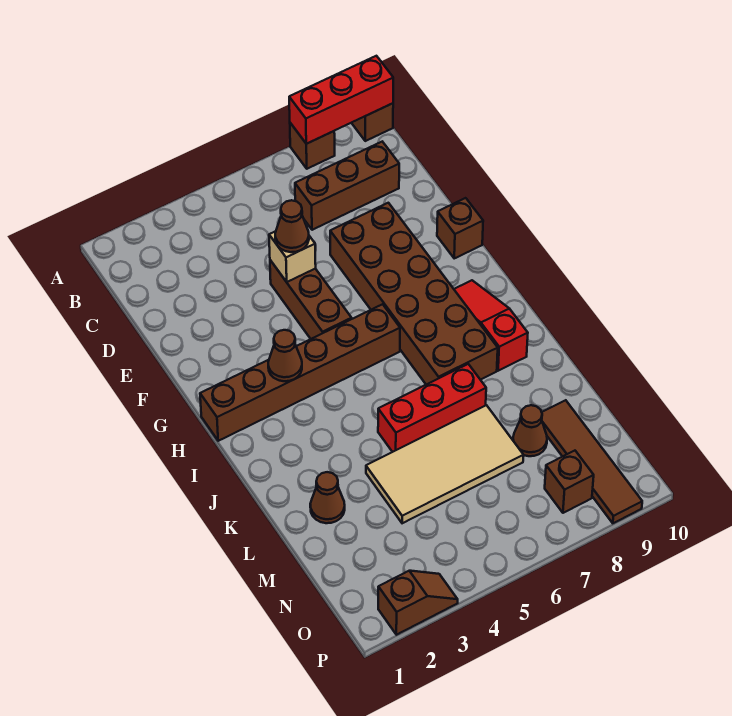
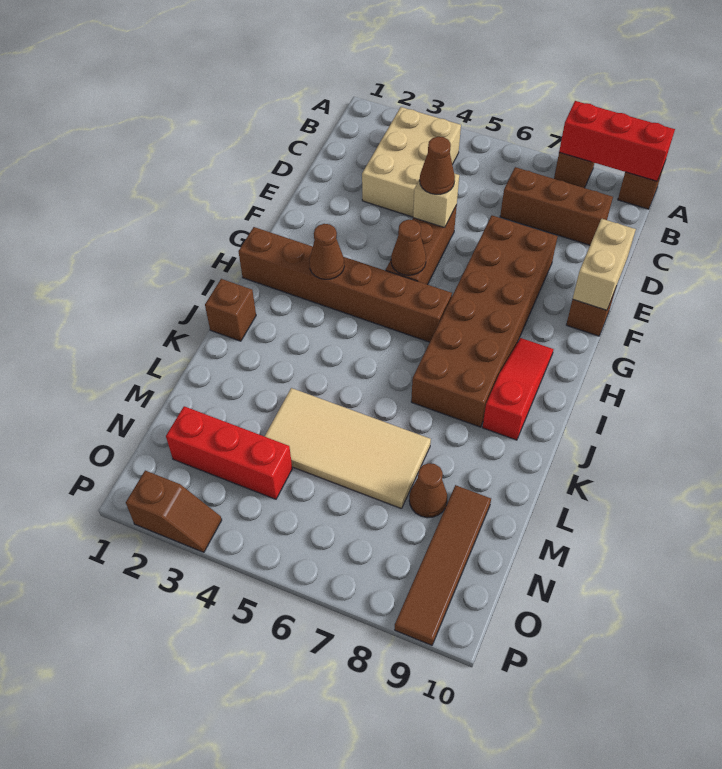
none -> tan brick B3:D4 level 1
none -> tan brick E10:F10 level 2
red brick K5:K7 level 1 -> red brick N2:N4 level 1
brown cone L2 level 1 -> brown cone G5 level 2
brown brick O8 level 1 -> brown brick J1 level 1

